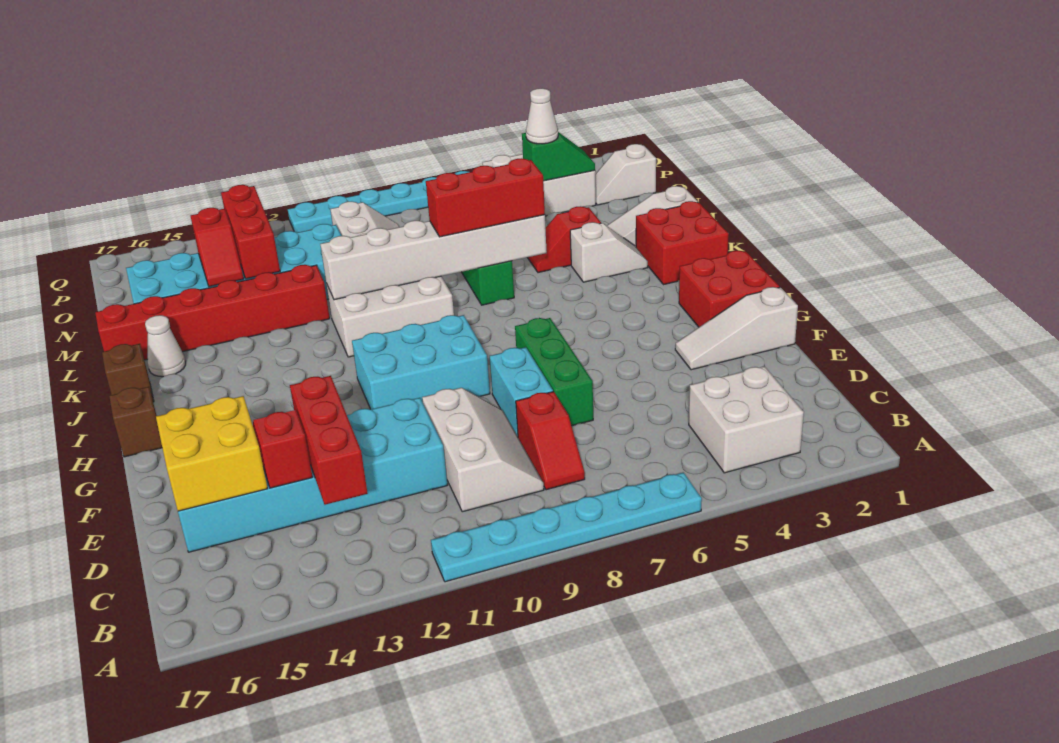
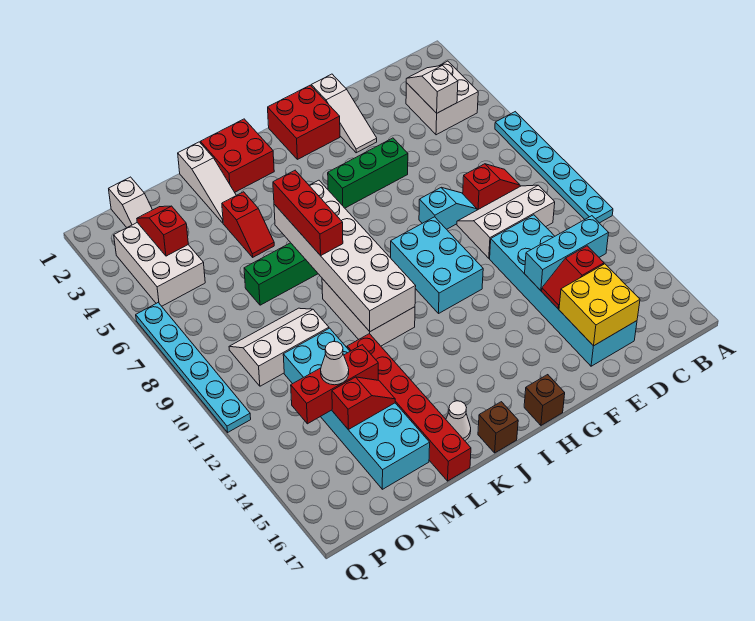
red brick C13:E13 level 2 -> cyan brick C13:E13 level 2
green brick E7:G7 level 1 -> green brick F5:H5 level 1
cyan brick E8:F8 level 1 -> cyan slope E8:F8 level 1 top F
white slope K3:K4 level 1 top 4 -> white slope C3:C4 level 2 top 4
white brick K6:K11 level 2 -> white brick J6:K11 level 2
green slope O3:O4 level 2 top 4 -> red slope O3:O4 level 2 top 4
white cone O4 level 3 -> white cone N13 level 3

